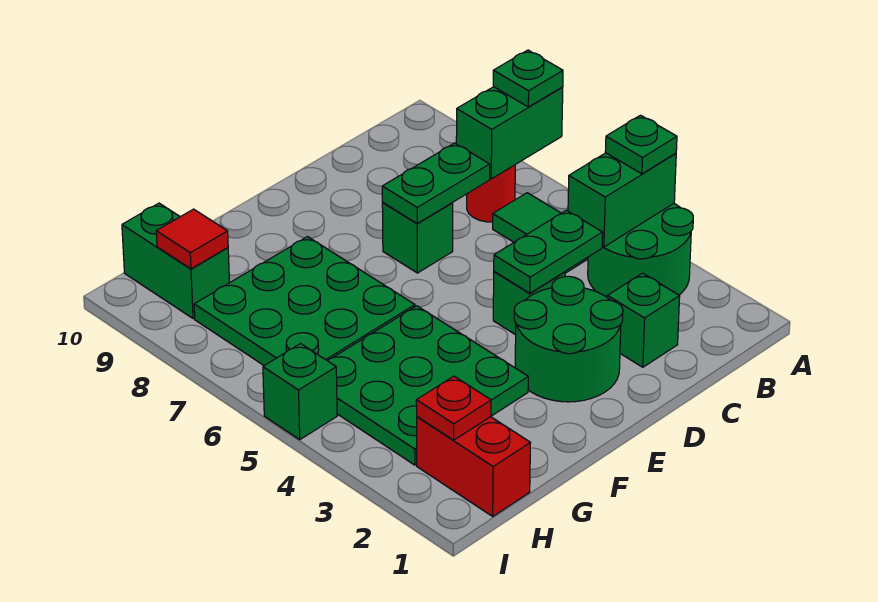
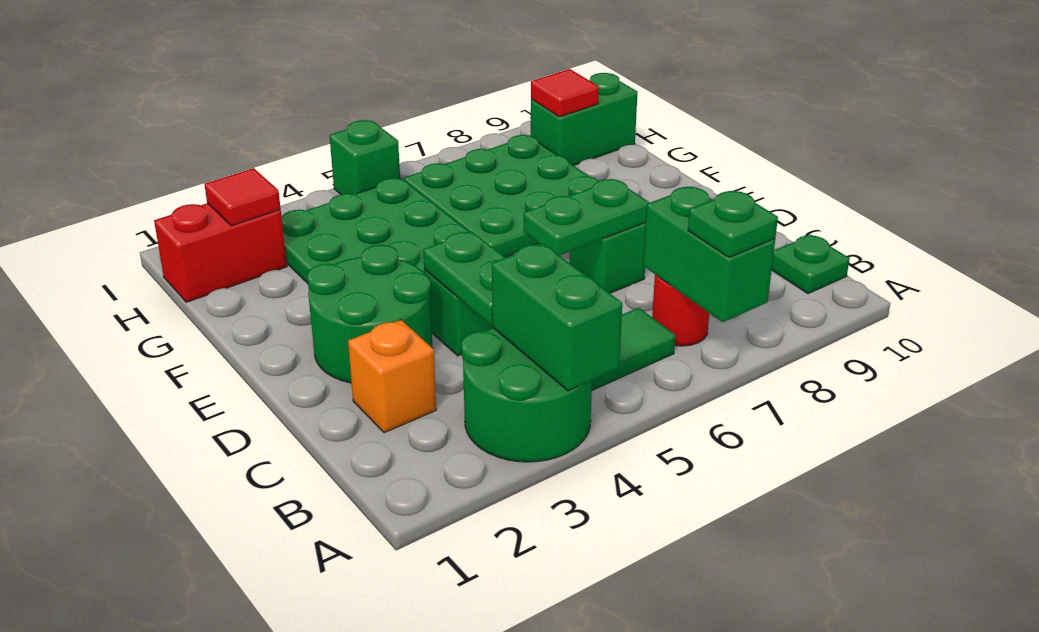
green plate A4 level 3 -> green plate B10 level 1
green brick C2 level 1 -> orange brick C2 level 1
green plate C7:D7 level 2 -> green plate D6:D7 level 2
red plate H2 level 2 -> red tile H2 level 2

